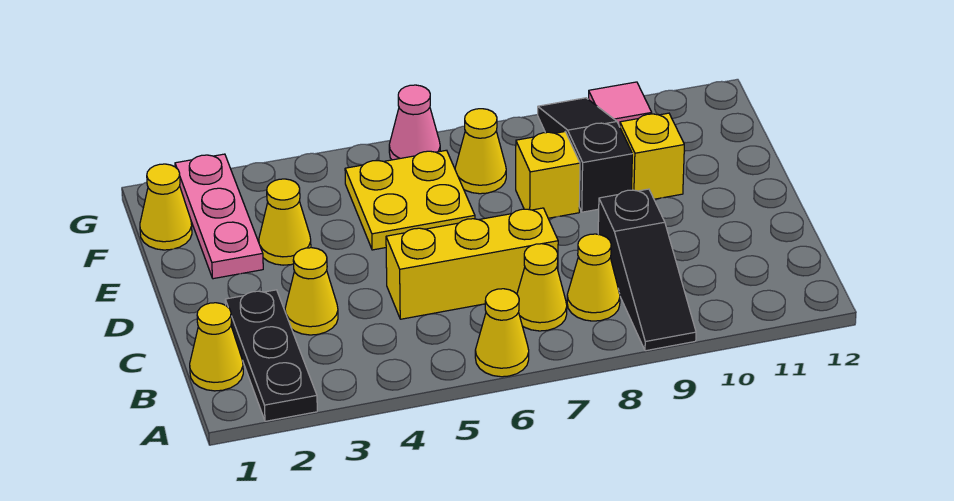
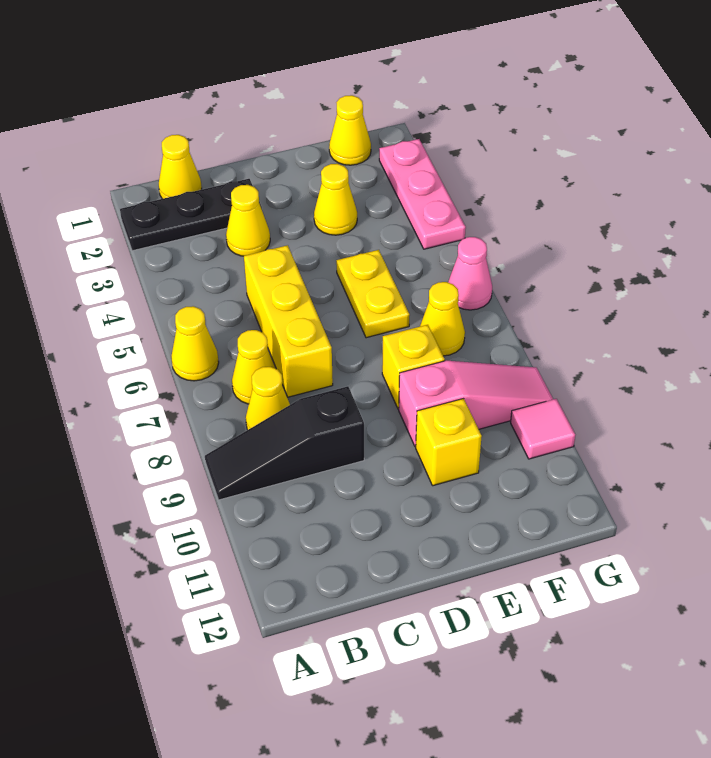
pink plate E2:G2 level 1 -> pink plate G2:G4 level 1
yellow plate E5:F6 level 1 -> yellow plate E5:E6 level 1
black slope E9:G9 level 1 top E -> pink slope E9:G9 level 1 top E

